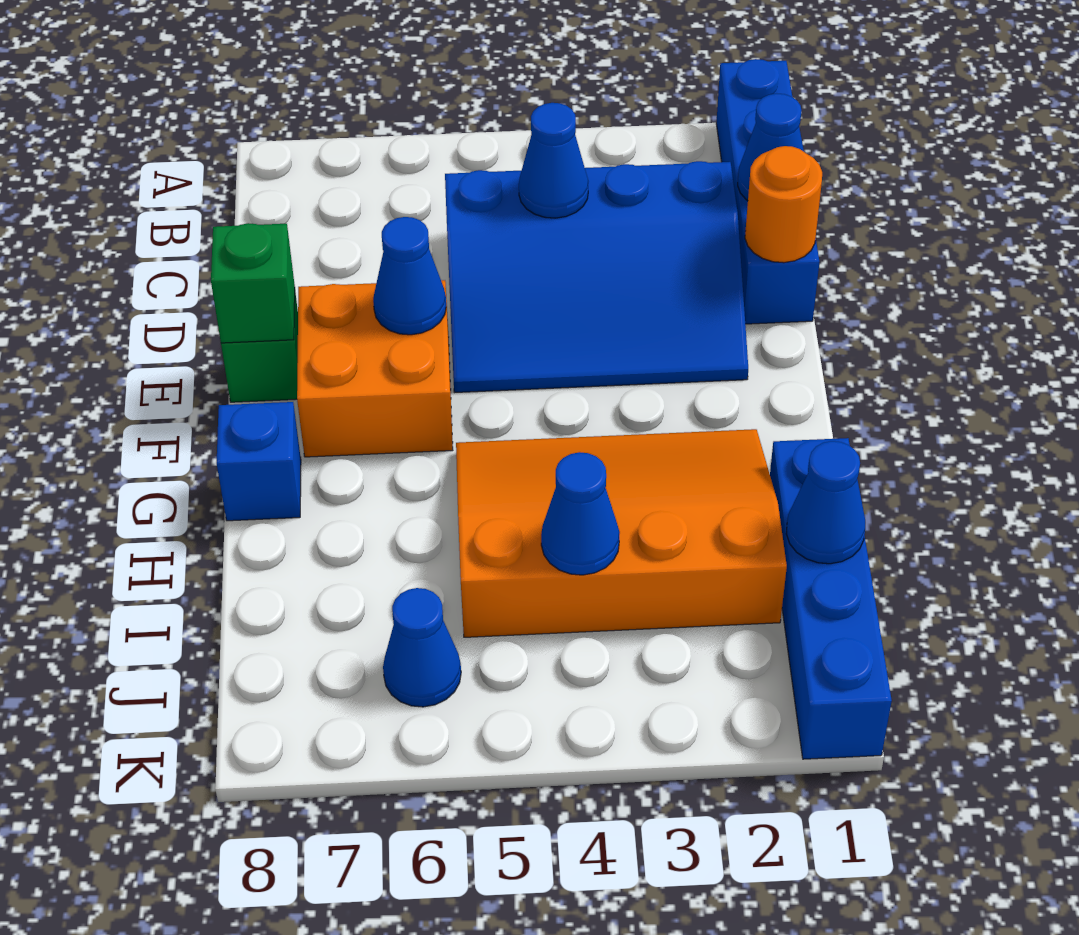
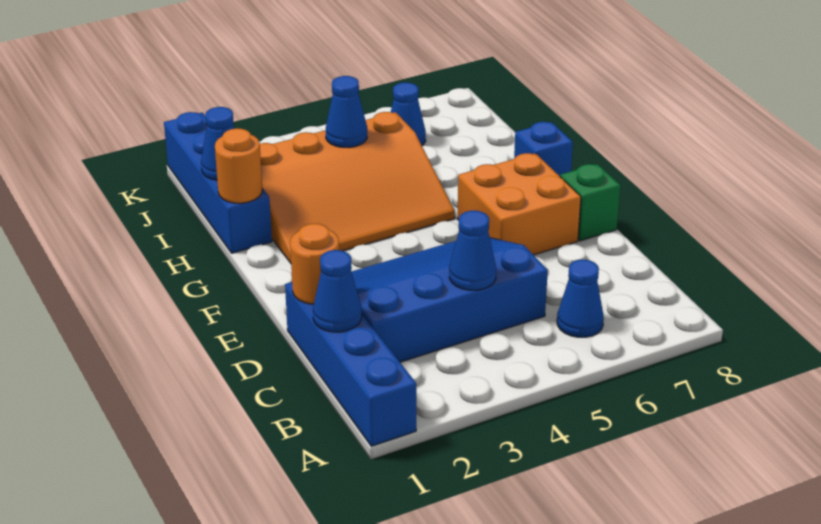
blue cone E6 level 2 -> blue cone B6 level 1
green brick E8 level 2 -> none
none -> orange round brick H1 level 2

